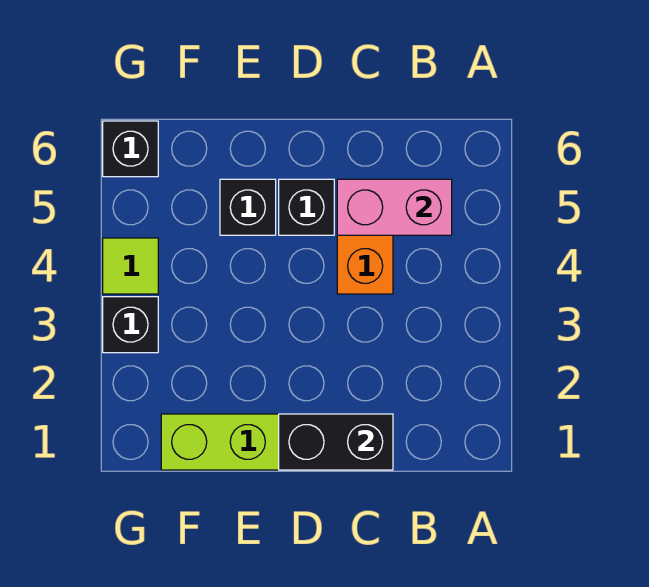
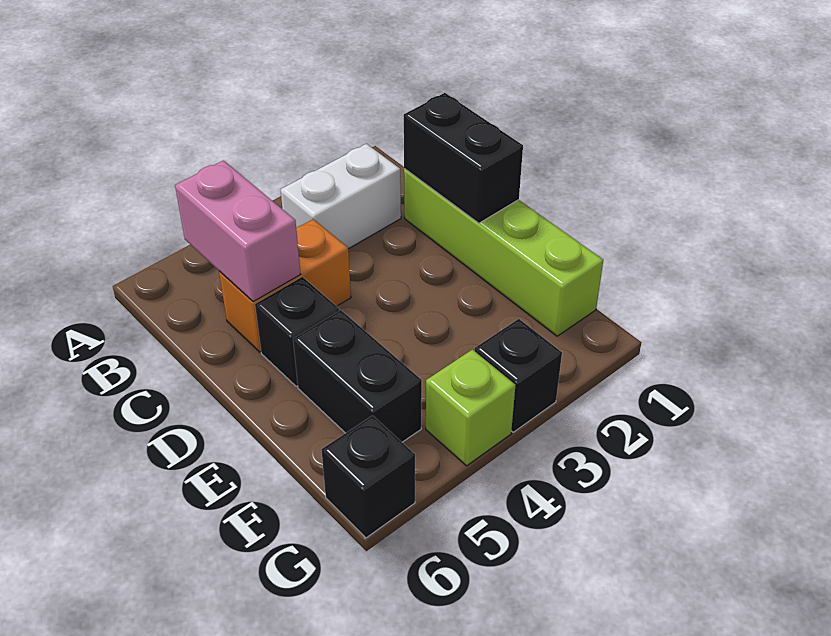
none -> white brick B2:B3 level 1
black brick E5 level 1 -> black brick E5:F5 level 1
lime tile G4 level 1 -> lime brick G4 level 1

